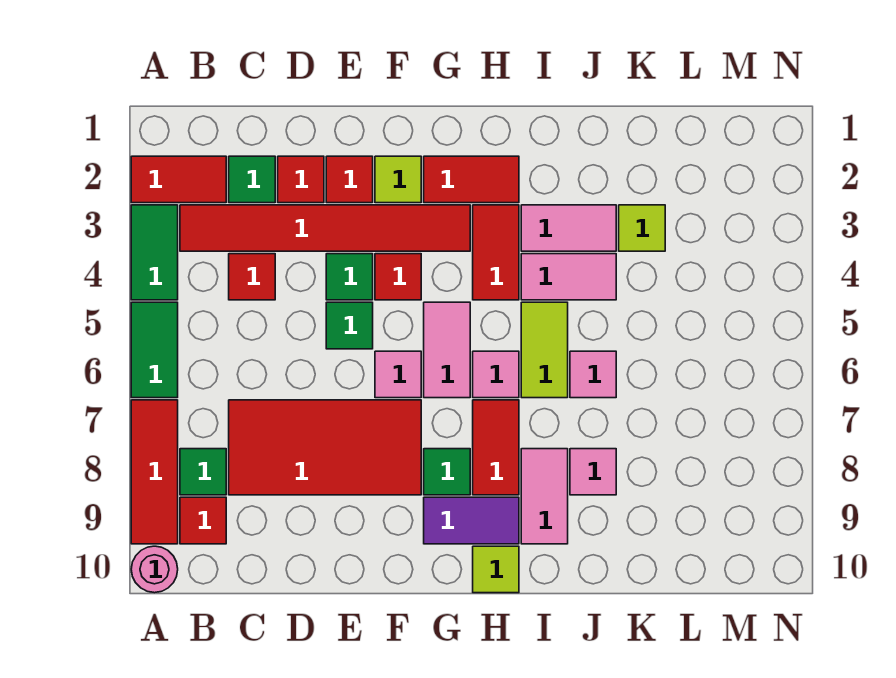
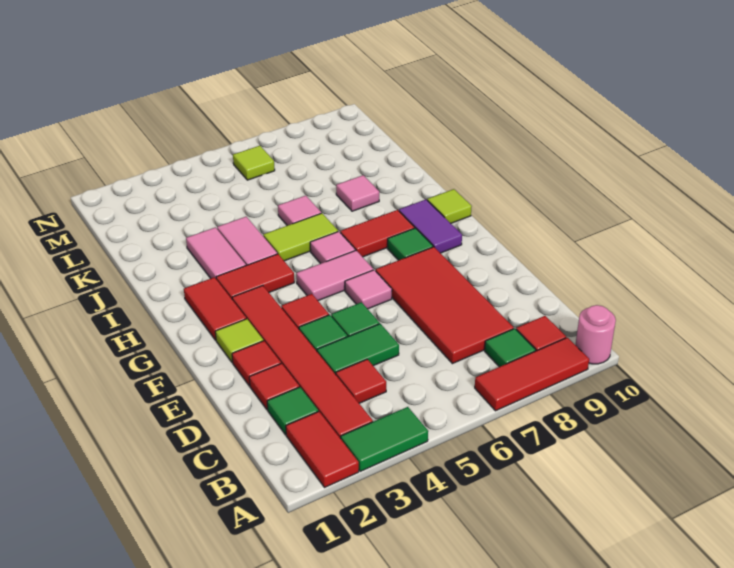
green tile A5:A6 level 1 -> green tile D4:D5 level 1
pink tile I8:I9 level 1 -> none
lime tile K3 level 1 -> lime tile M6 level 1

